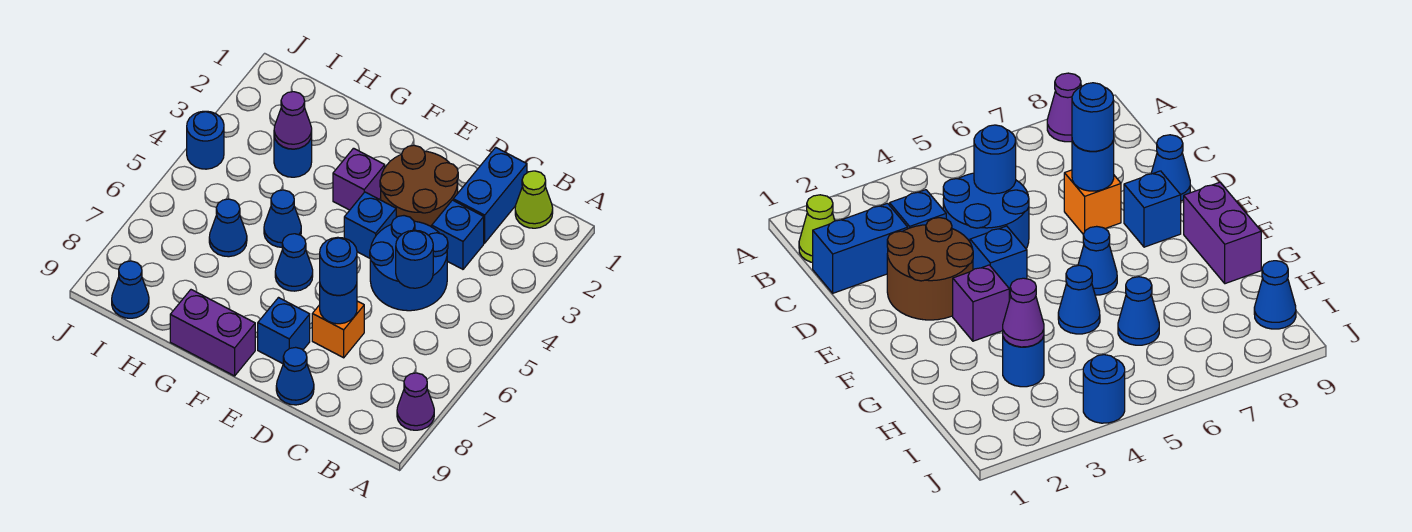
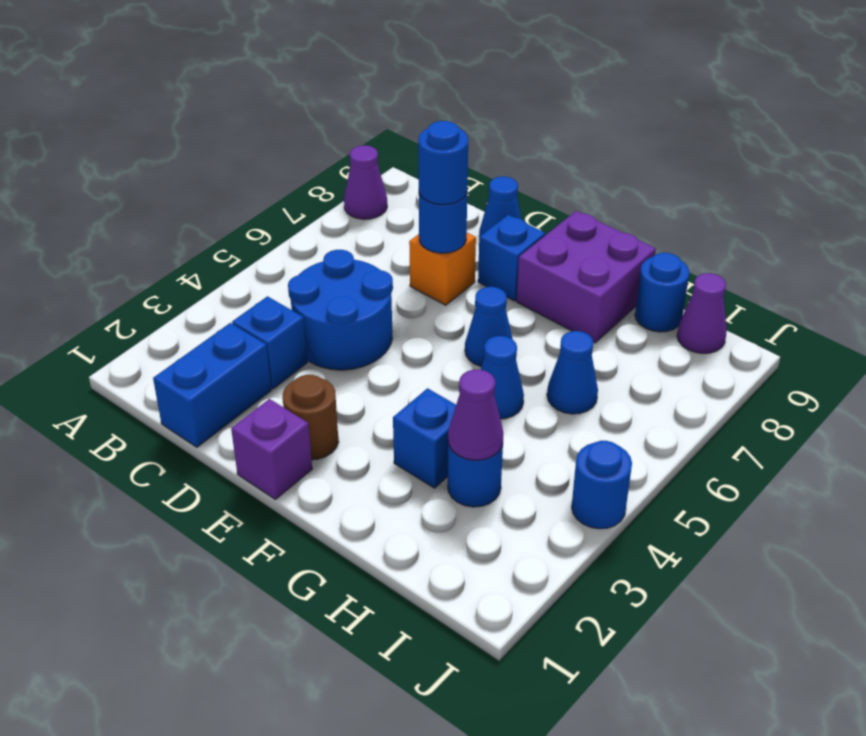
lime cone B1 level 1 -> none
blue round brick C5 level 2 -> blue round brick H9 level 1
brown round brick D2:E3 level 1 -> brown round brick E2 level 1
blue brick E4 level 1 -> blue brick G3 level 1
purple brick F3 level 1 -> purple brick E1 level 1
purple brick F9:G9 level 1 -> purple brick F8:G9 level 1
blue cone I9 level 1 -> purple cone I9 level 1

